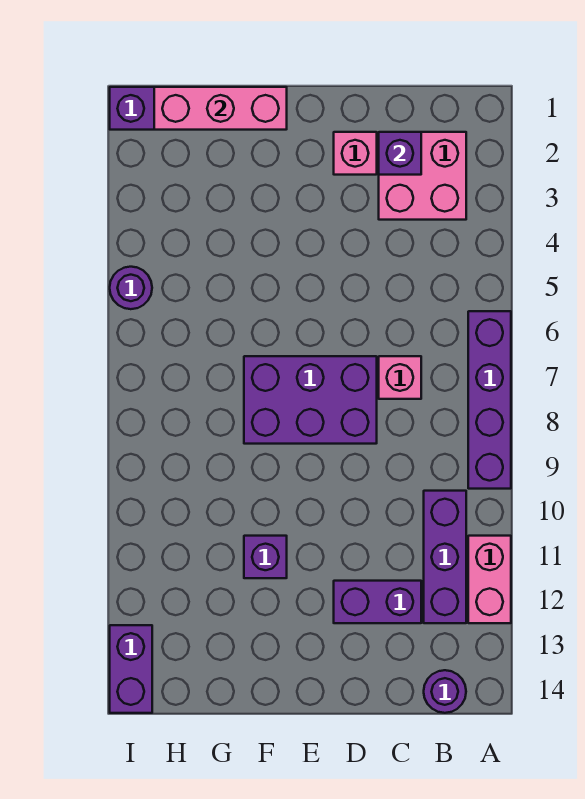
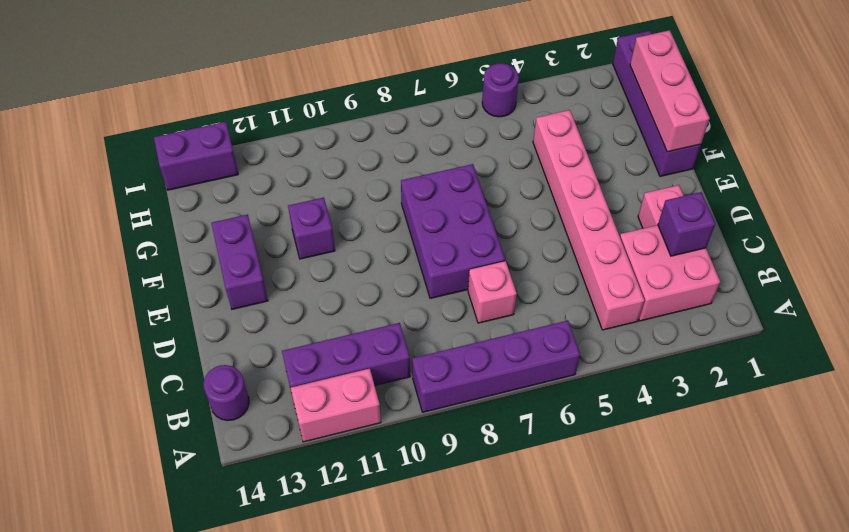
none -> pink brick B4:G4 level 1
purple brick C12:D12 level 1 -> purple brick E13:F13 level 1

